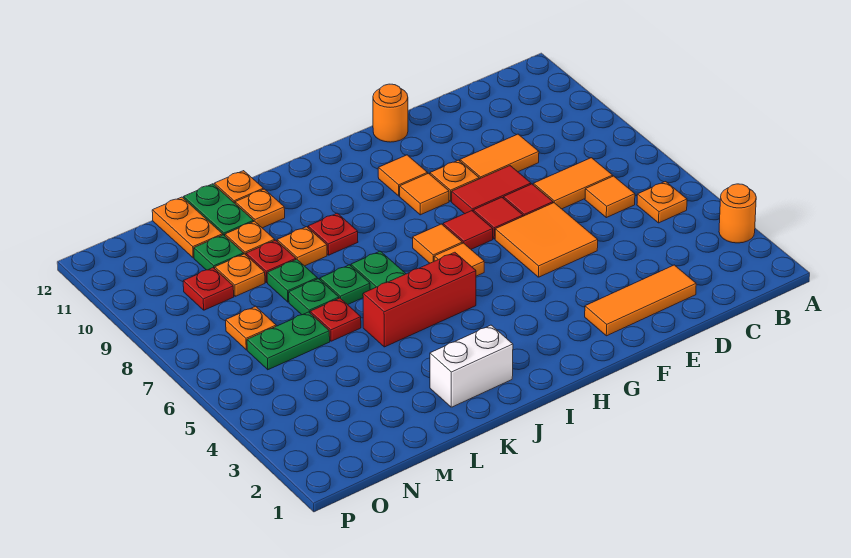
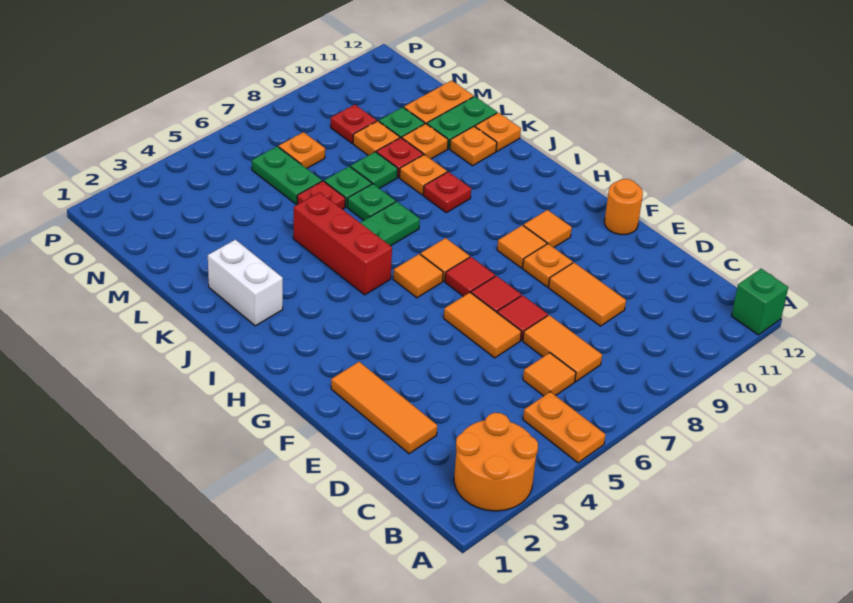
orange round brick A3 level 1 -> orange round brick A2:B3 level 1
none -> green brick A12 level 1
orange plate B5 level 1 -> orange plate A5:B5 level 1
orange tile E5:F6 level 1 -> orange tile E6:F6 level 1
red tile E8:F8 level 1 -> none

